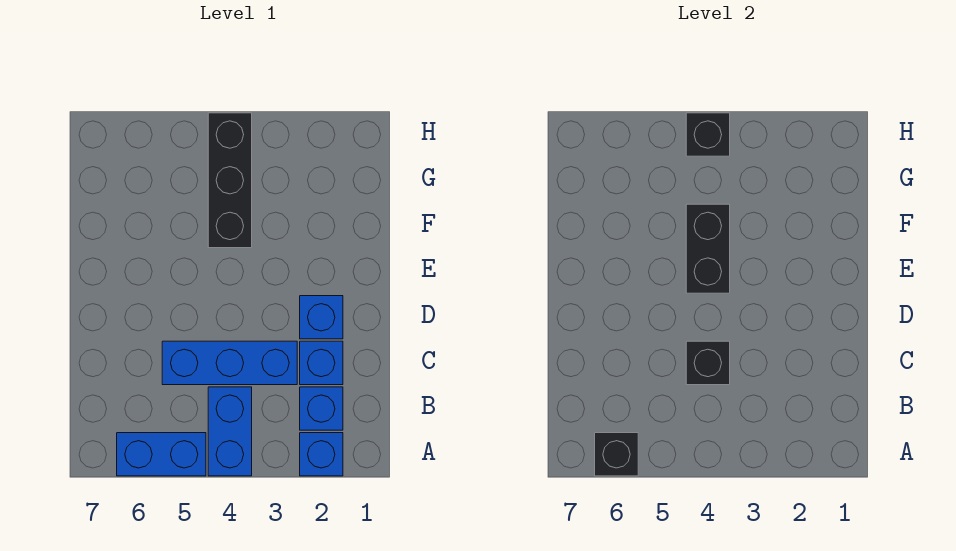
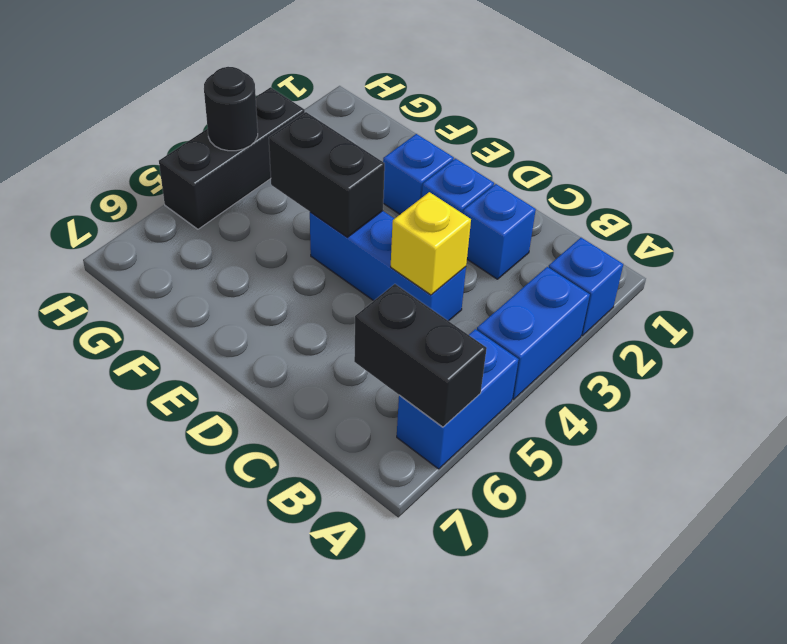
blue brick A4:B4 level 1 -> blue brick A3:A4 level 1
black brick A6 level 2 -> black brick A6:B6 level 2
blue brick B2 level 1 -> blue brick E2 level 1
blue brick C3:C5 level 1 -> blue brick C4:E4 level 1
black brick C4 level 2 -> yellow brick C4 level 2
black brick F4:H4 level 1 -> black brick H3:H5 level 1
black brick H4 level 2 -> black round brick H4 level 2

